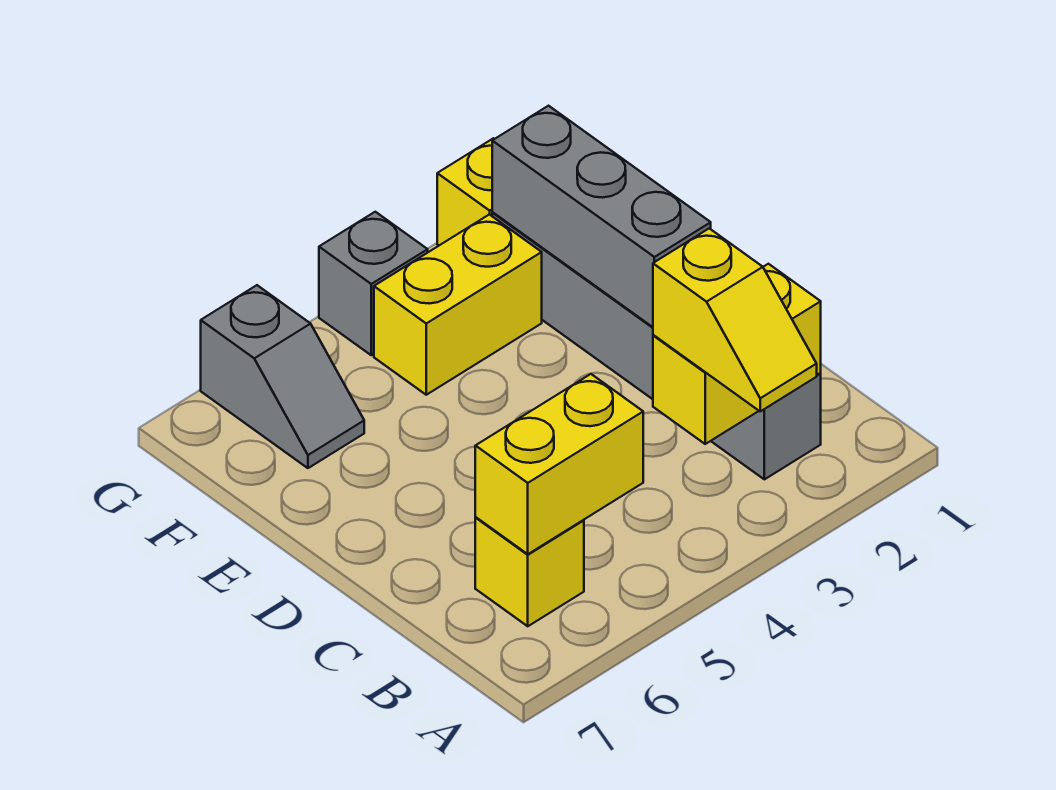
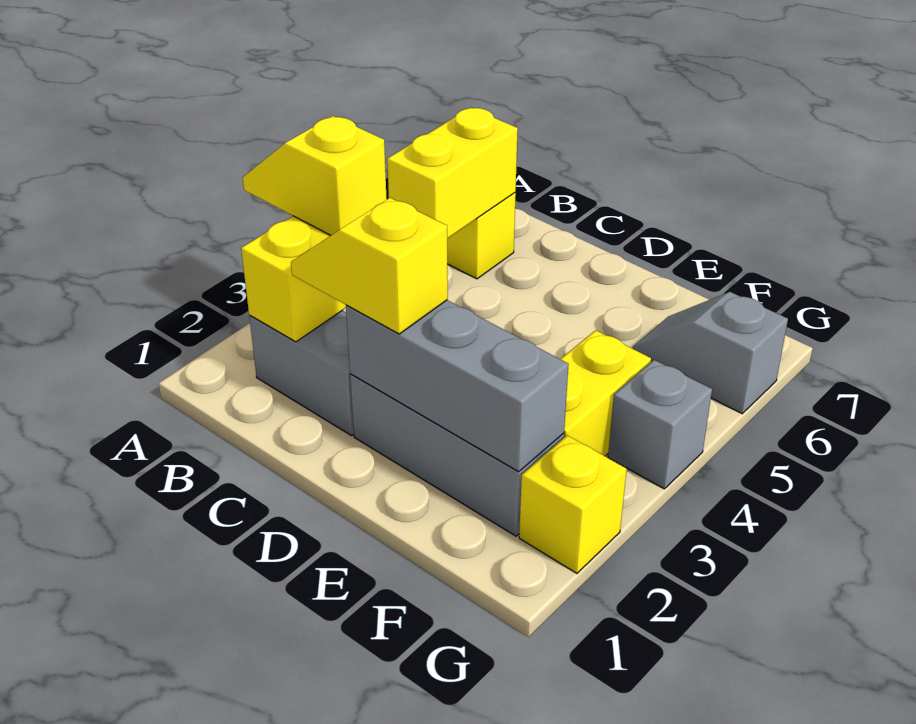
none -> yellow slope C2:D2 level 3 top D

